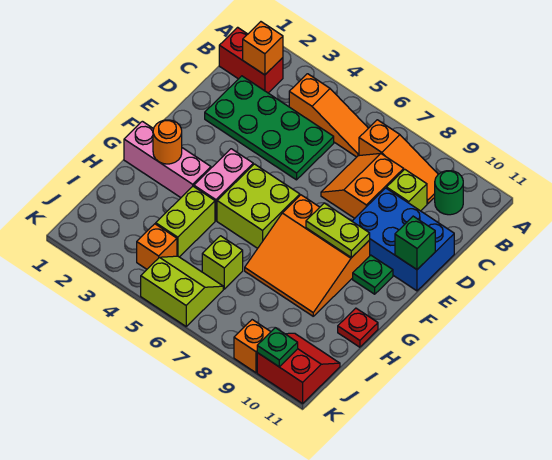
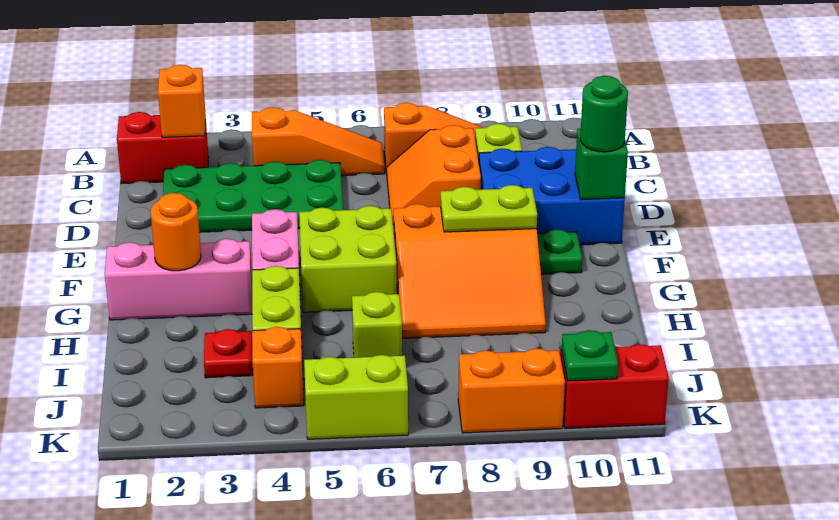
green round brick B10 level 1 -> green round brick E11 level 3
red plate H11 level 1 -> red plate I3 level 1
orange brick K9 level 1 -> orange brick K8:K9 level 1

